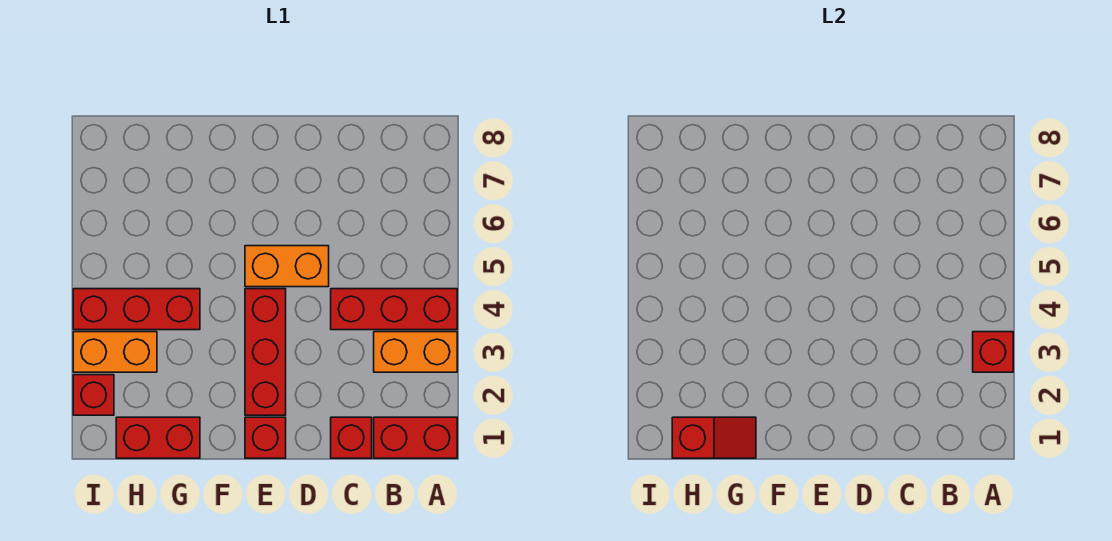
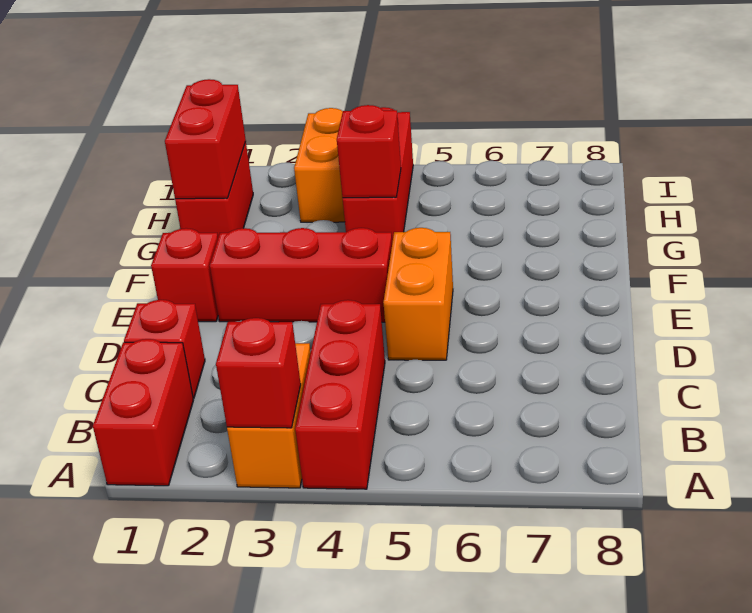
red slope G1:H1 level 2 top H -> red brick G1:H1 level 2
red brick I2 level 1 -> red brick G4 level 2

